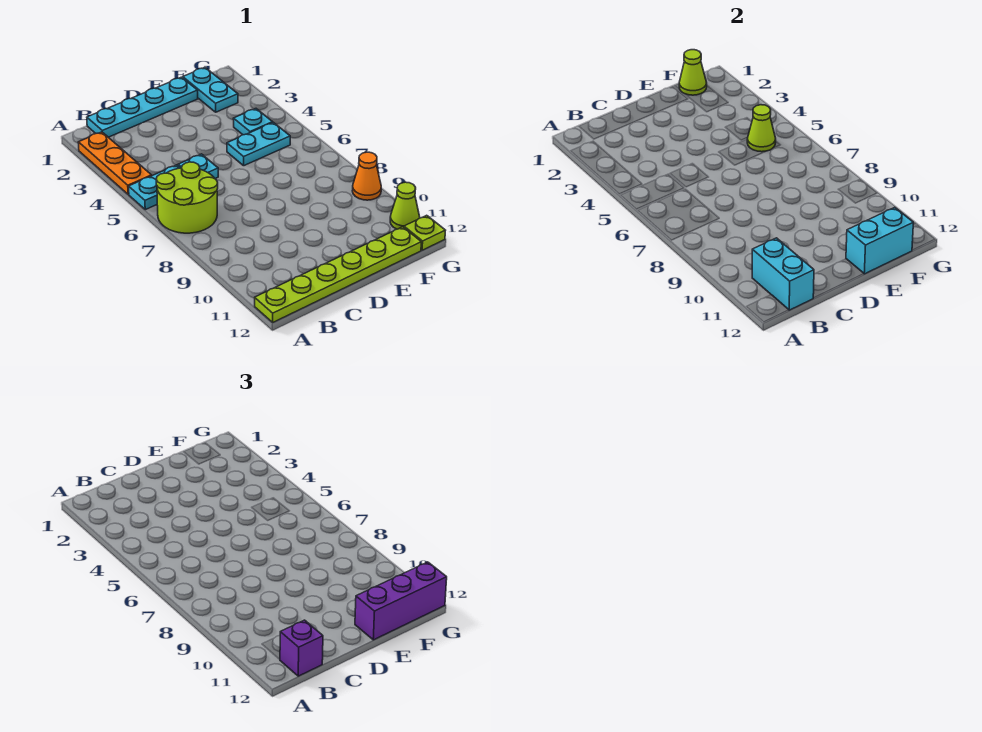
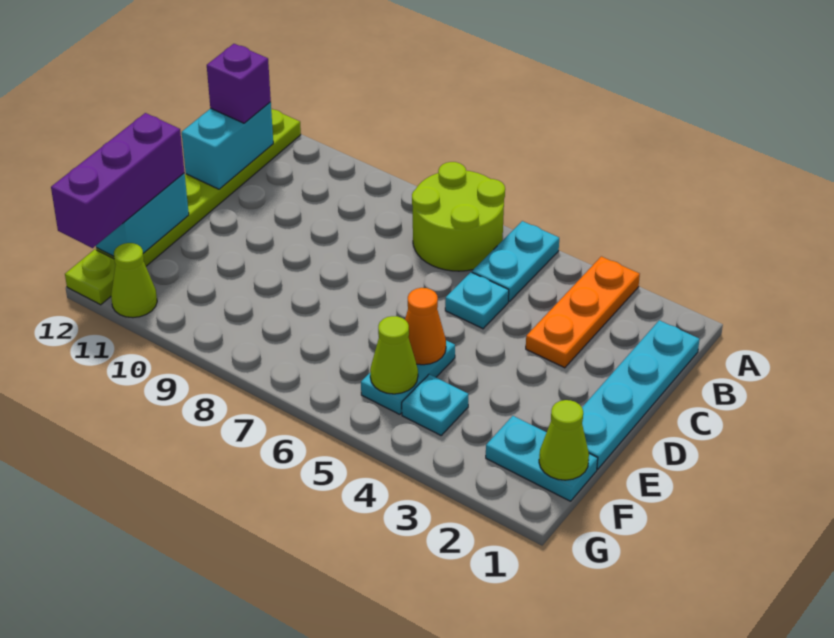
orange plate A2:A4 level 1 -> orange plate A3:C3 level 1
cyan brick B11:B12 level 2 -> cyan brick B12:C12 level 2
orange cone G9 level 1 -> orange cone E5 level 2

